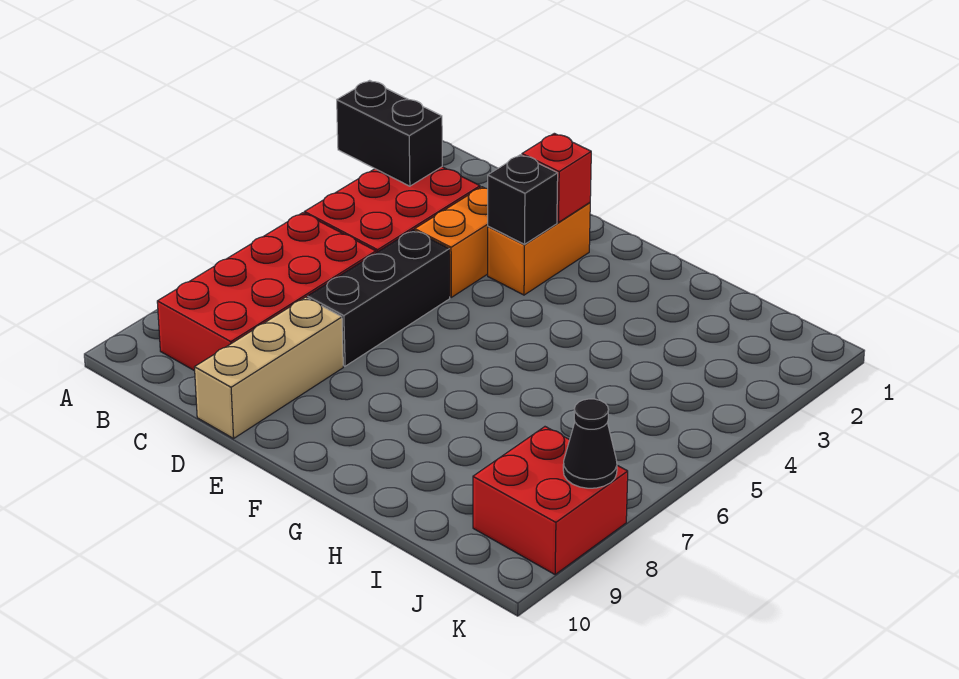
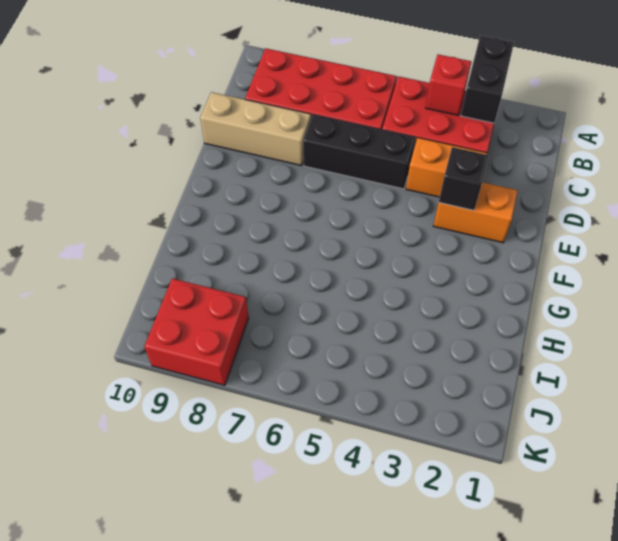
red brick E2 level 2 -> red brick B4 level 2
black cone K8 level 2 -> none

